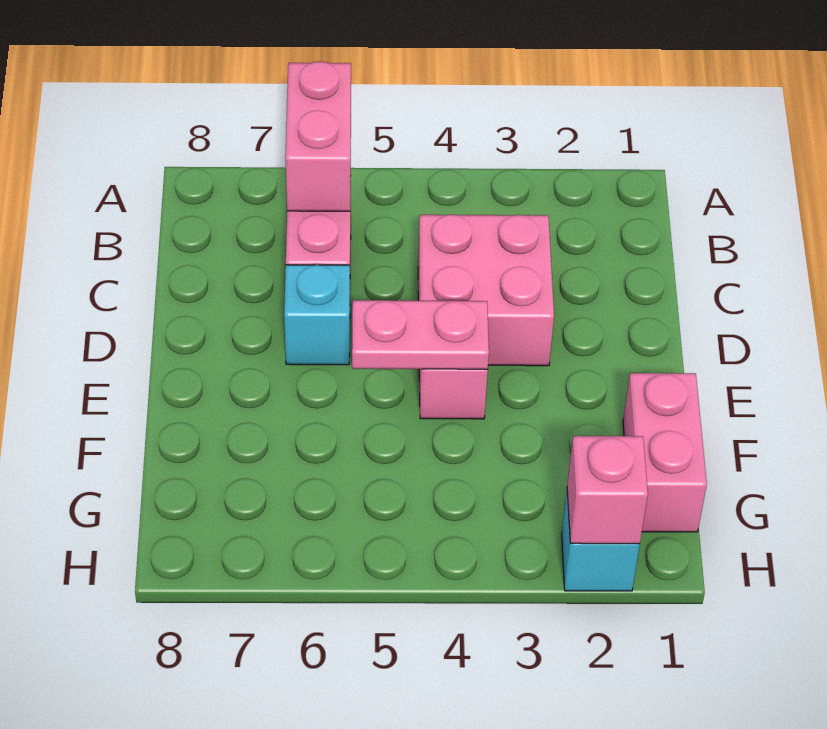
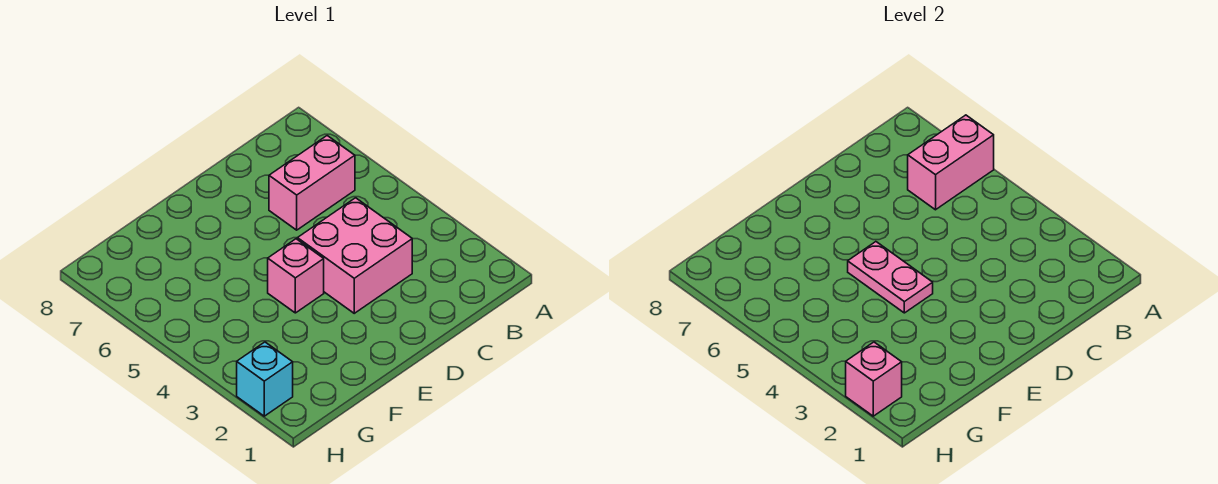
cyan brick D6 level 1 -> none
pink brick F1:G1 level 1 -> none

